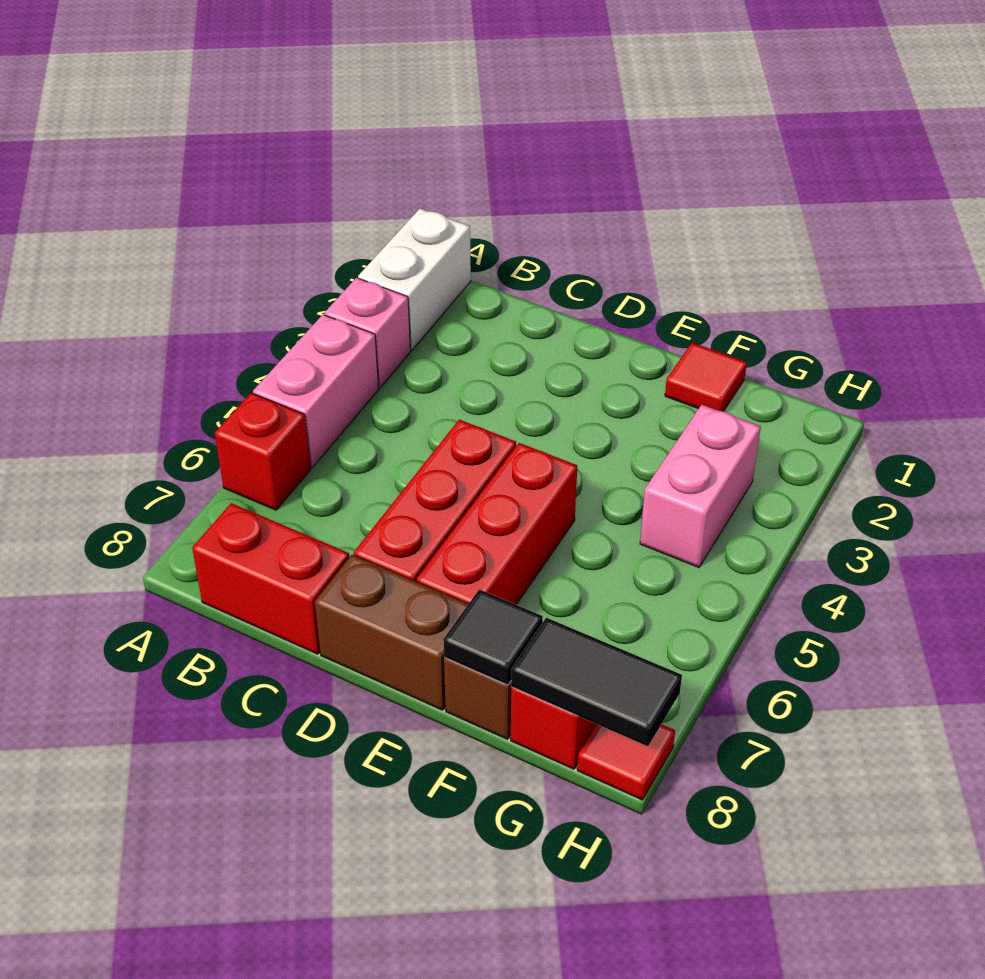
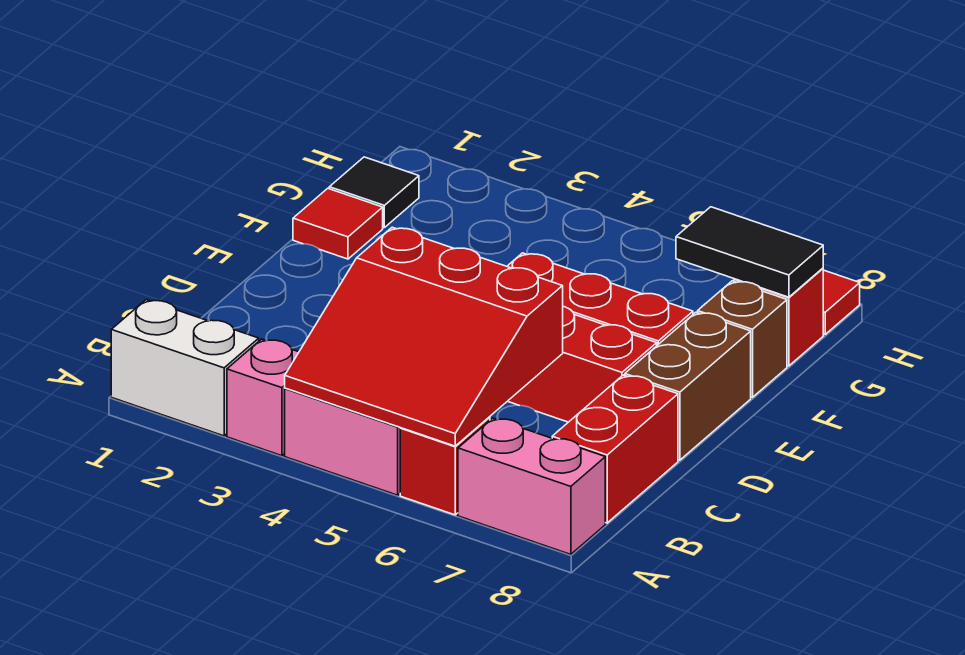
none -> red slope A4:C6 level 2 top C
black tile F8 level 2 -> black tile G1 level 1
pink brick G3:G4 level 1 -> pink brick A7:A8 level 1
black tile G8:H8 level 2 -> black tile G7:G8 level 2

